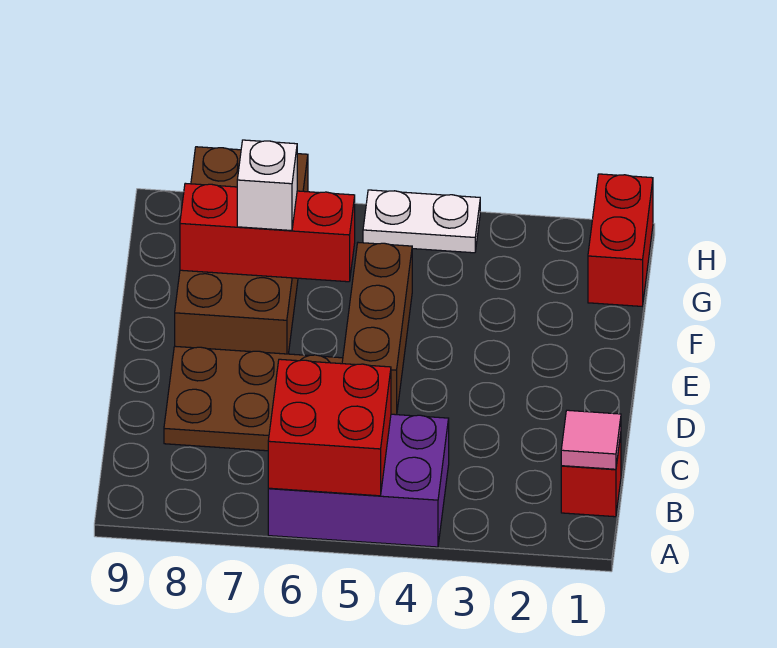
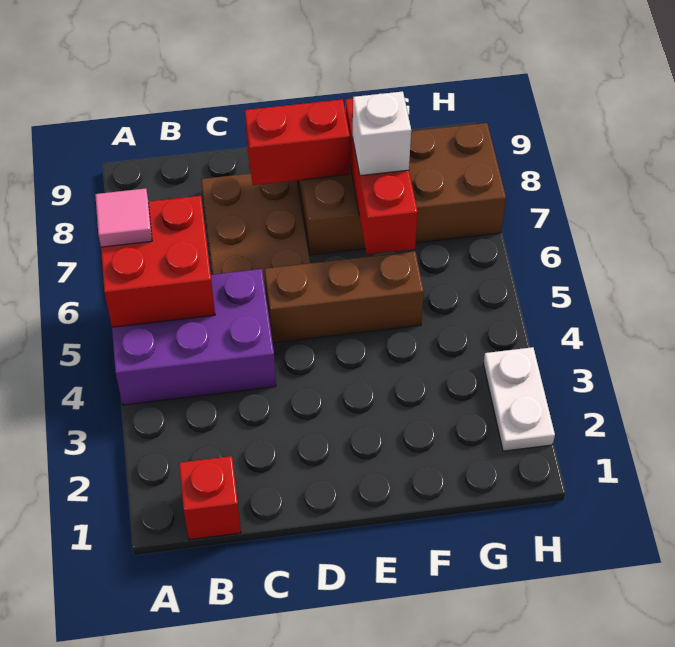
purple brick A4:B6 level 1 -> purple brick A4:C5 level 1
pink tile B1 level 2 -> pink tile A6 level 3
red brick G1:H1 level 1 -> red brick D8:E8 level 2
white plate H4:H5 level 1 -> white plate H2:H3 level 1

